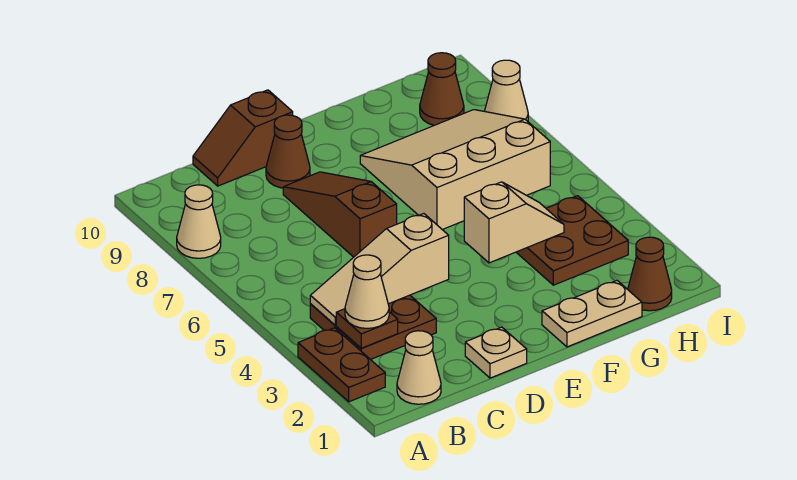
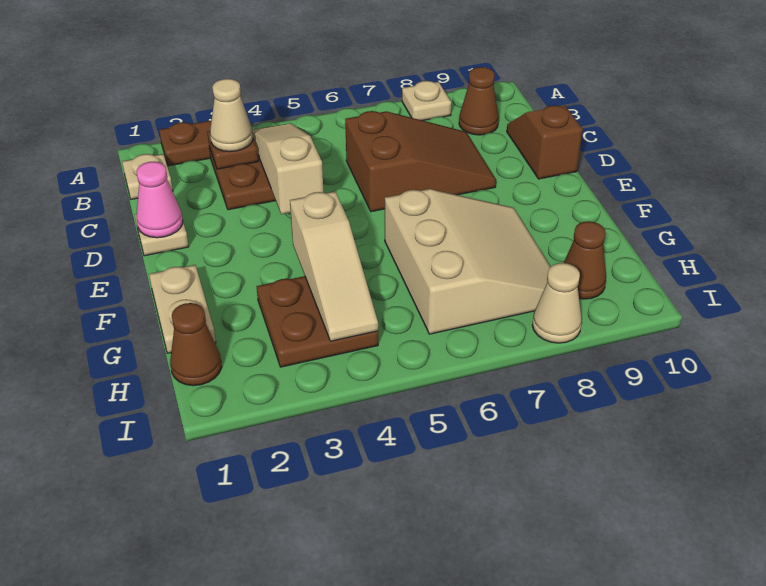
tan cone A8 level 1 -> tan plate A8 level 1
tan cone B1 level 1 -> tan plate B1 level 1
none -> pink cone D1 level 2
brown slope D6:D8 level 1 top 6 -> brown slope C6:D8 level 1 top 6
brown cone D9 level 1 -> brown cone B9 level 1
tan slope F4:G4 level 2 top F -> tan slope F4:H4 level 2 top F

